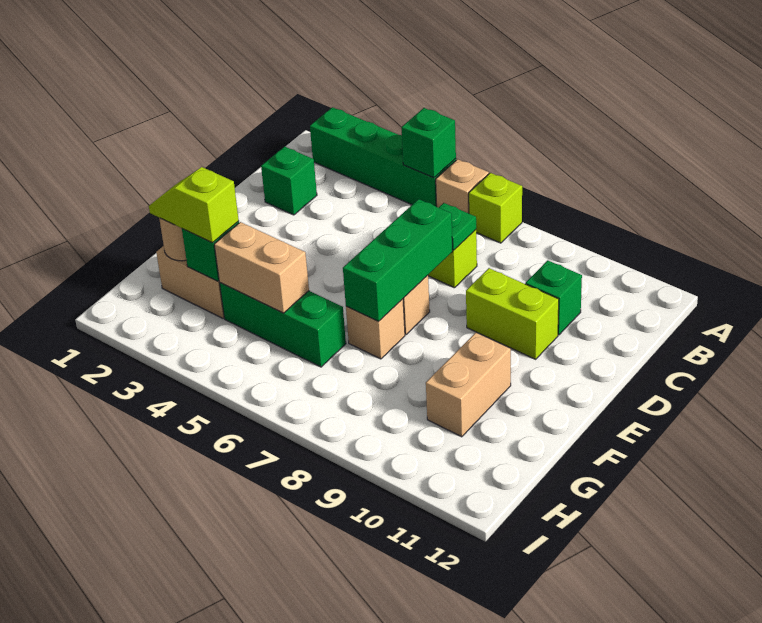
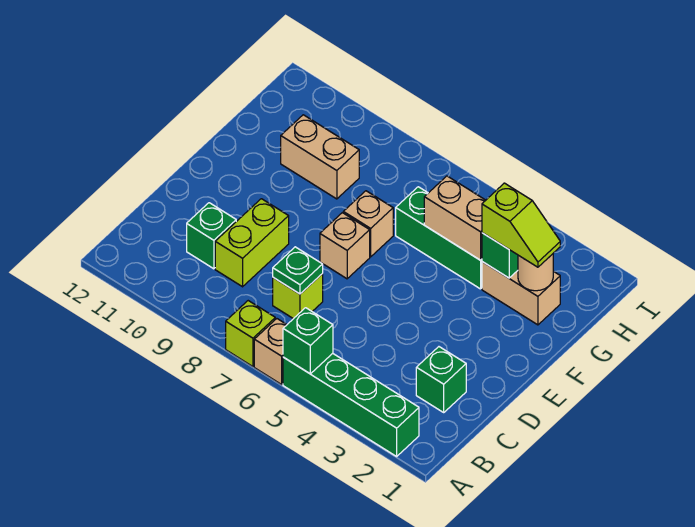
green brick D7:F7 level 2 -> none
lime brick D9:D10 level 1 -> lime brick C9:D9 level 1
tan brick F10:G10 level 1 -> tan brick G9:G10 level 1

